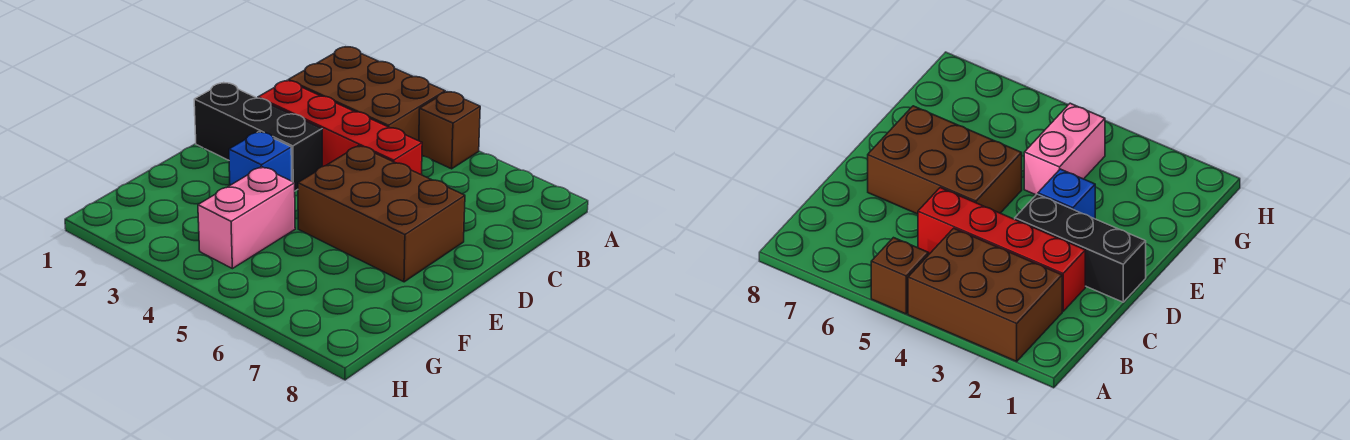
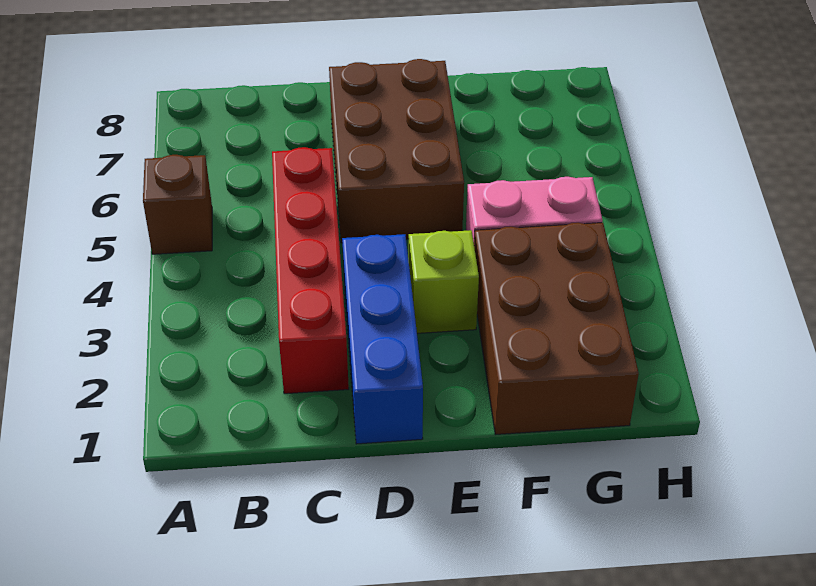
brown brick A2:B4 level 1 -> brown brick F1:G3 level 1
black brick D1:D3 level 1 -> blue brick D1:D3 level 1
blue brick E3 level 1 -> lime brick E3 level 1

